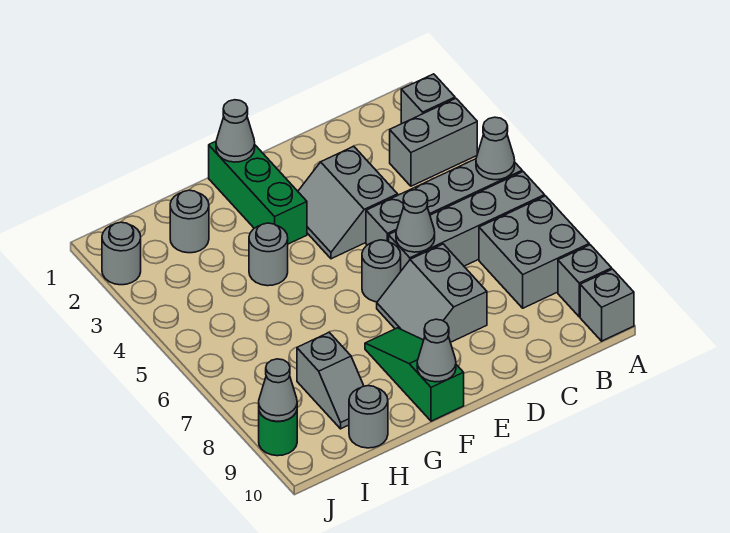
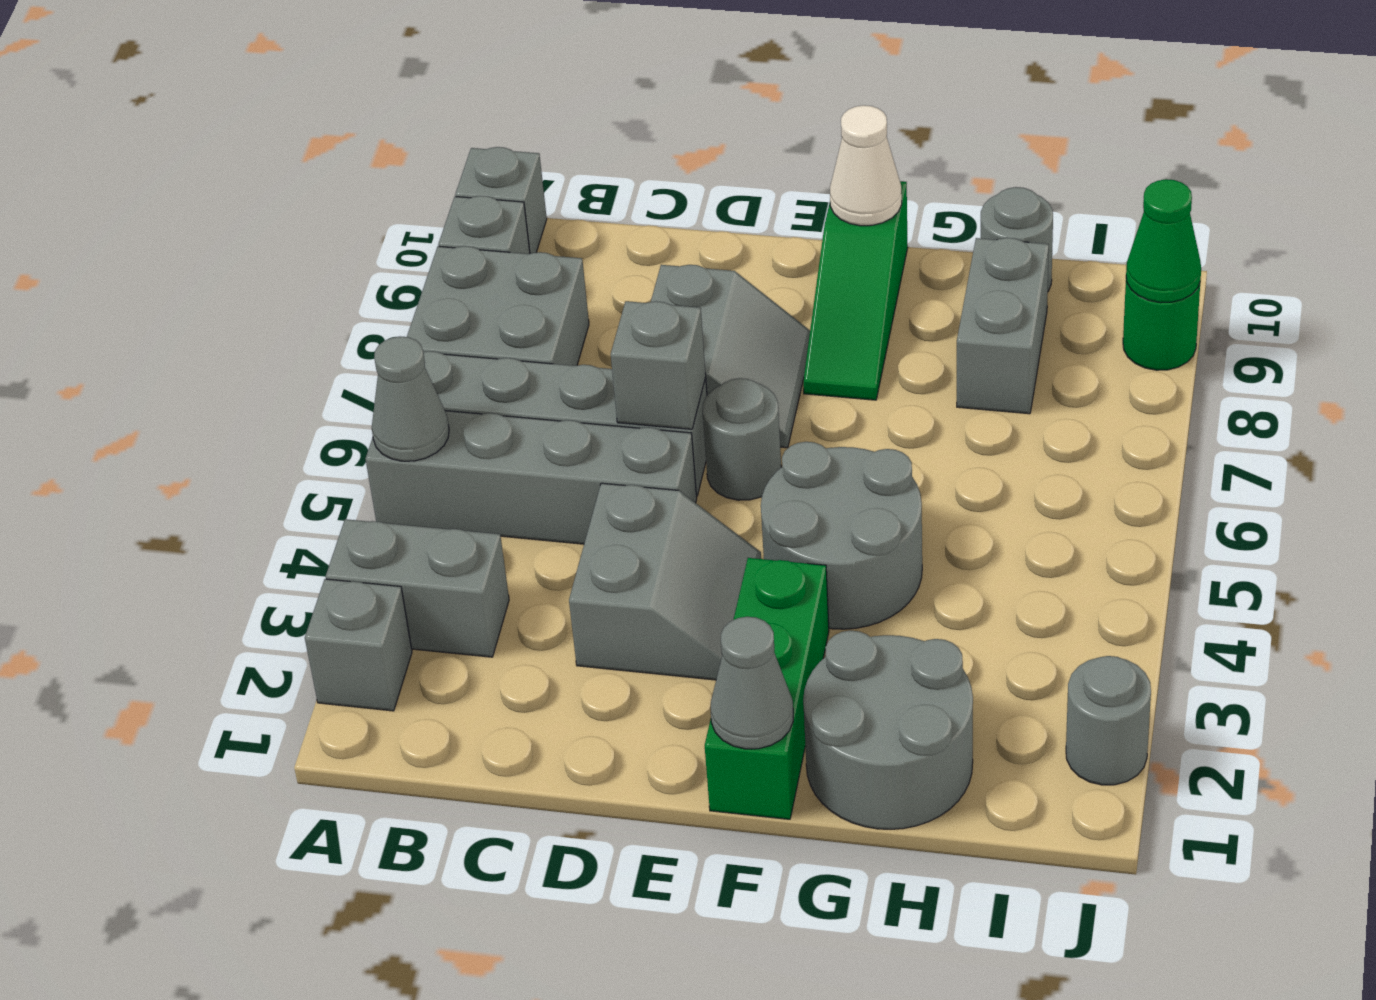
grey cone D6 level 2 -> grey brick D6 level 2
grey cone F10 level 2 -> white cone F10 level 2
grey round brick G4 level 1 -> grey round brick F4:G5 level 1
grey round brick H2 level 1 -> grey round brick G1:H2 level 1
grey slope H8:H9 level 1 top 8 -> grey brick H8:H9 level 1
grey cone J9 level 2 -> green cone J9 level 2

